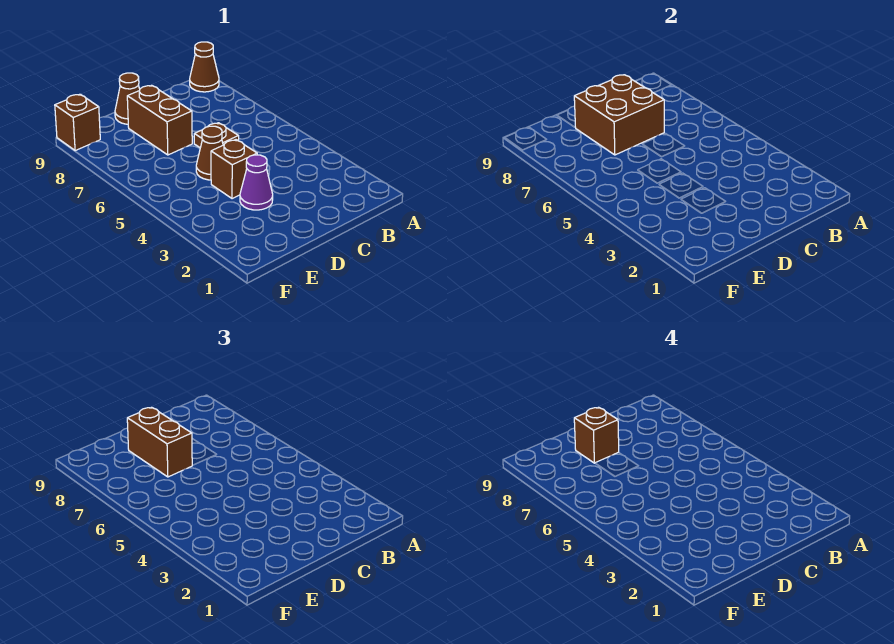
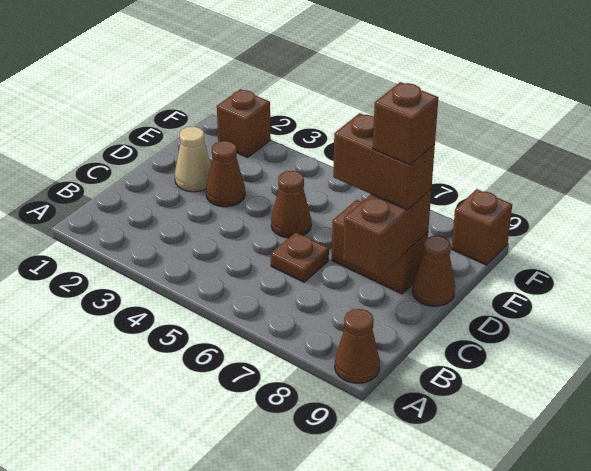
brown brick C7:D8 level 2 -> brown brick C8:D8 level 2
none -> tan cone D2 level 1
purple cone D3 level 1 -> brown cone D3 level 1
brown brick D4 level 1 -> brown brick F2 level 1

